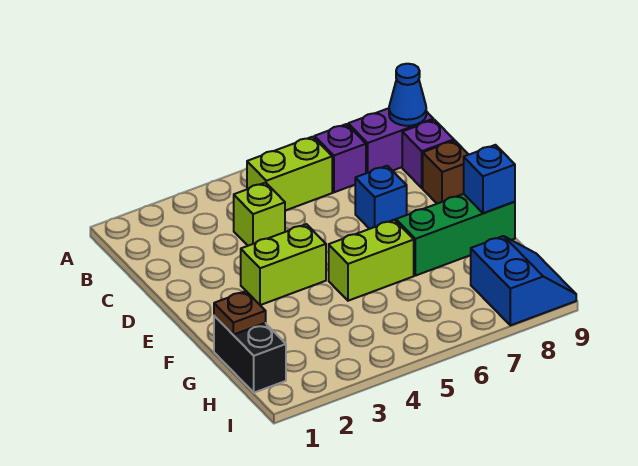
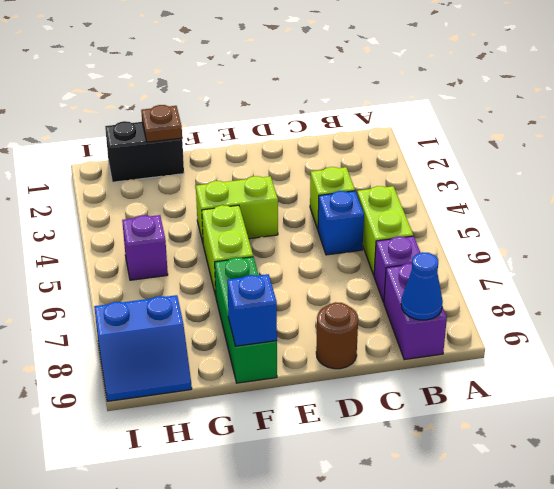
purple brick C9 level 1 -> purple brick H5 level 1
blue brick D7 level 1 -> blue brick C5 level 1
brown brick D9 level 1 -> brown round brick D9 level 1
lime brick E3:E4 level 1 -> lime brick E4:F4 level 1

